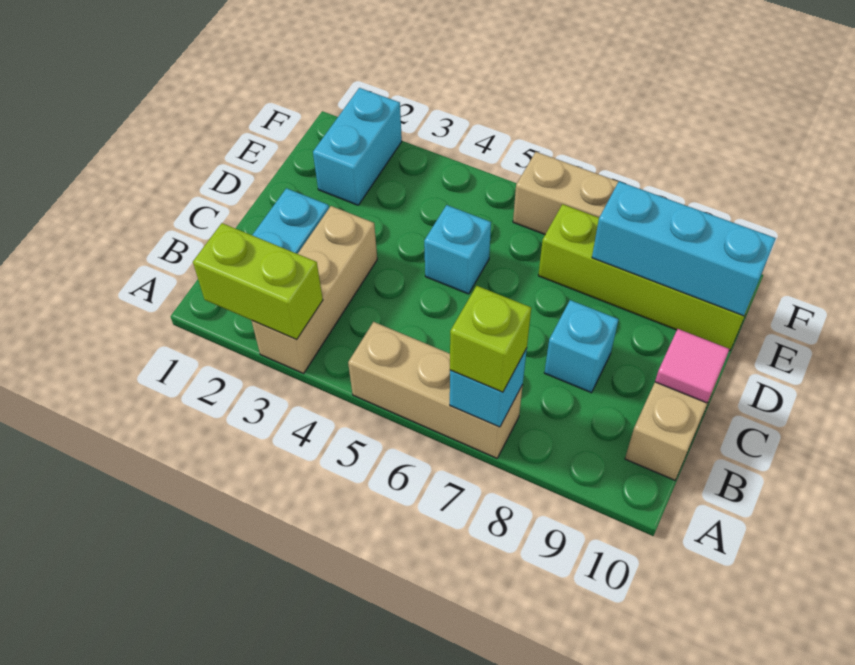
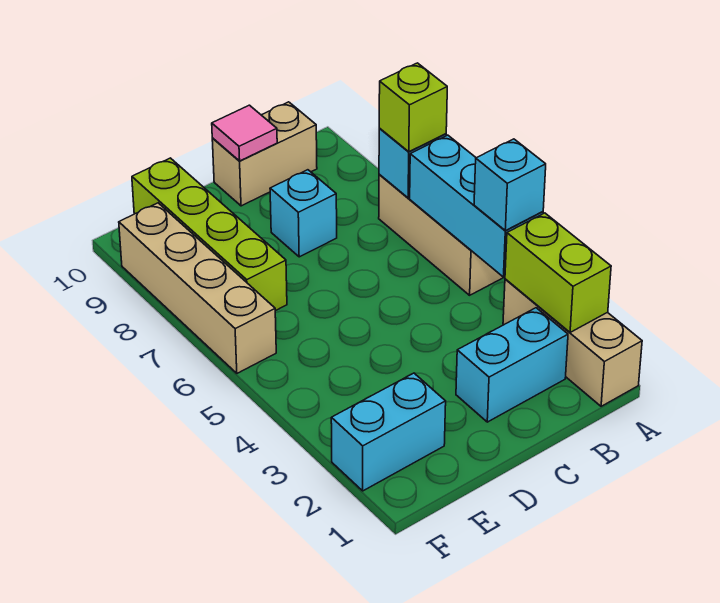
tan brick A3:C3 level 1 -> tan brick A1:A3 level 1
cyan brick D5 level 1 -> cyan brick A4 level 3
cyan brick E8:E10 level 2 -> cyan brick A4:A6 level 2

